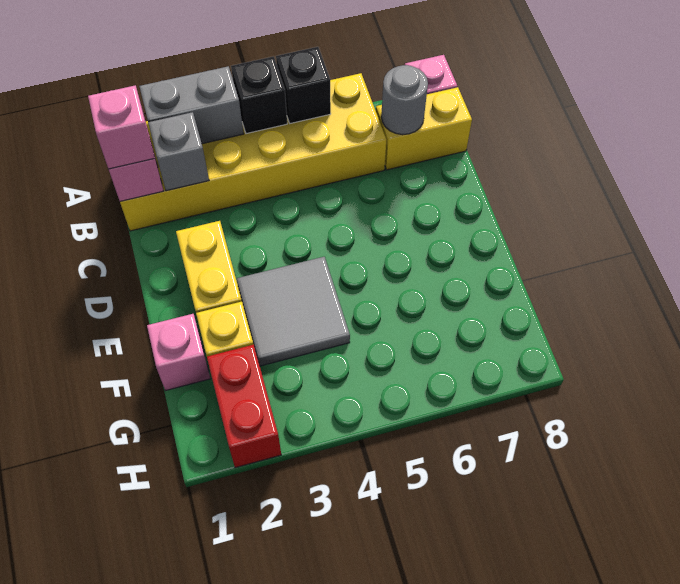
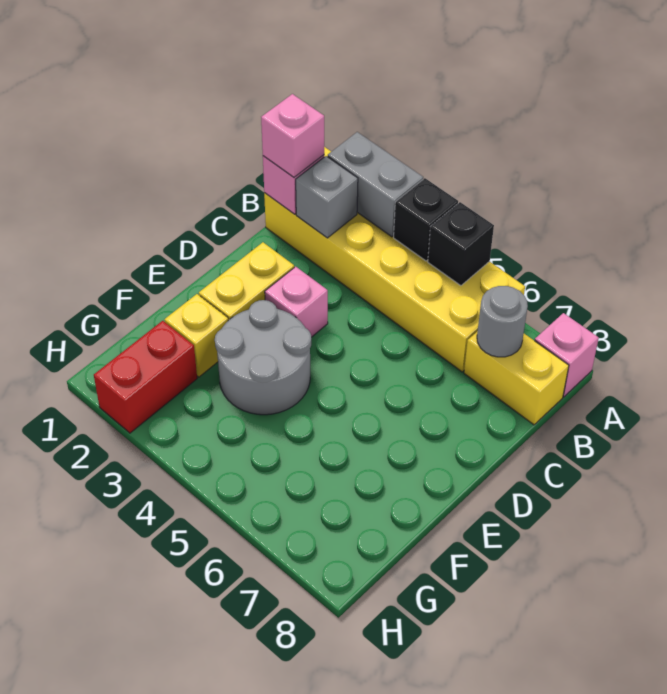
grey tile E3:F4 level 1 -> grey round brick E3:F4 level 1
pink brick F1 level 1 -> pink brick D3 level 1

